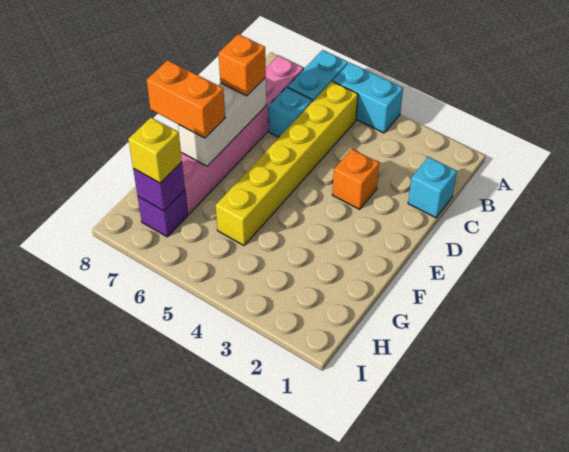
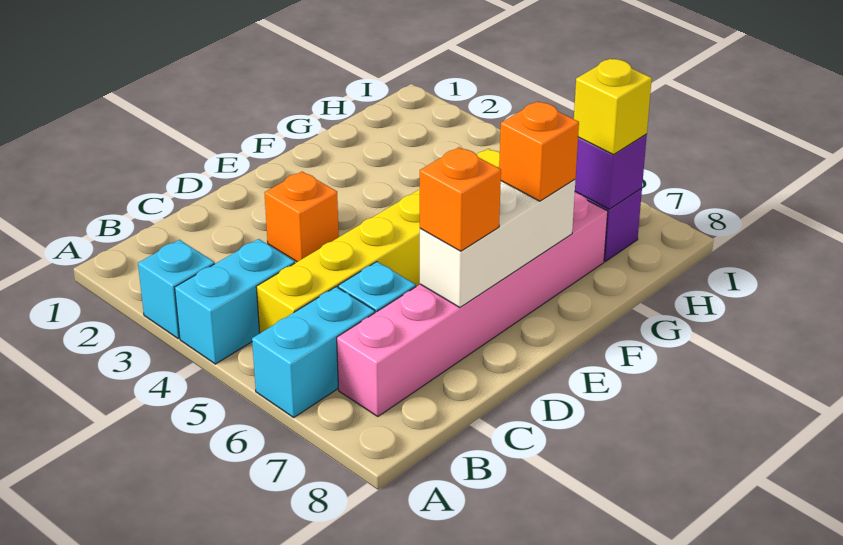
cyan brick A4:A5 level 1 -> cyan brick A4:B4 level 1
cyan brick C1 level 1 -> cyan brick A3 level 1
orange brick F7:F8 level 3 -> orange brick F7 level 3

